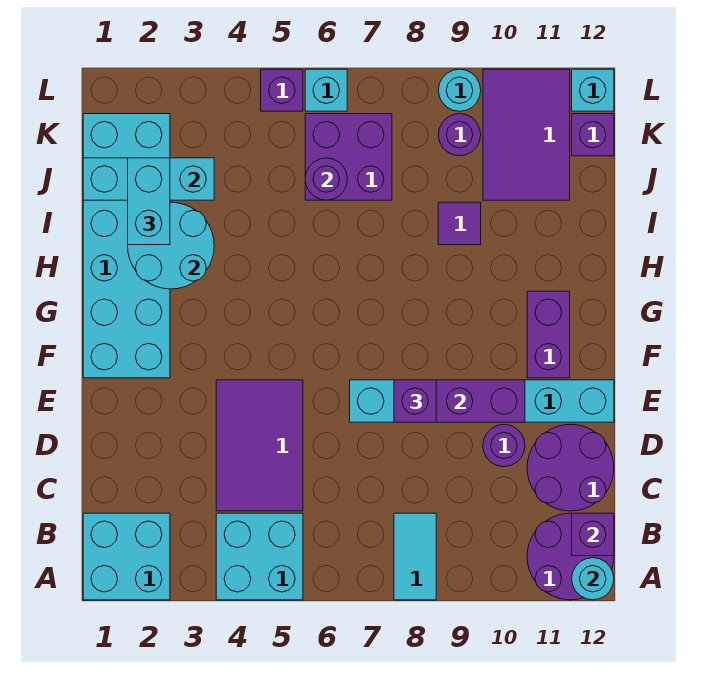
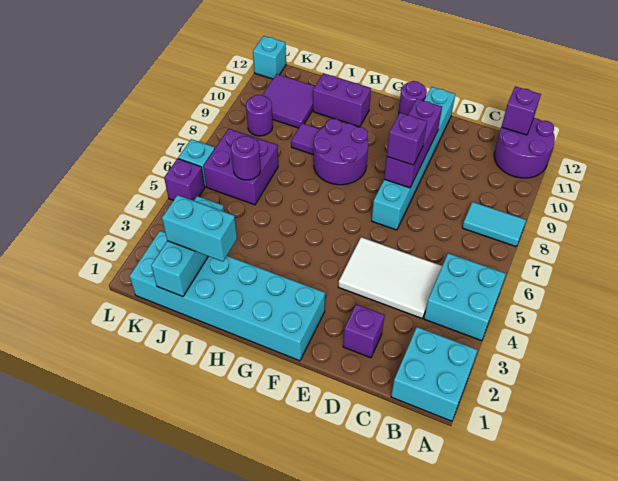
cyan round brick A12 level 2 -> none
purple tile C4:E5 level 1 -> white tile C4:E5 level 1
purple round brick C11:D12 level 1 -> purple round brick G8:H9 level 1
purple round brick D10 level 1 -> purple round brick F12 level 1
purple brick F11:G11 level 1 -> purple brick H11:I11 level 1
cyan round brick H2:I3 level 2 -> none
purple tile J10:L11 level 1 -> purple tile J10:K11 level 1
purple brick K12 level 1 -> purple brick D2 level 1
cyan round brick L9 level 1 -> none

